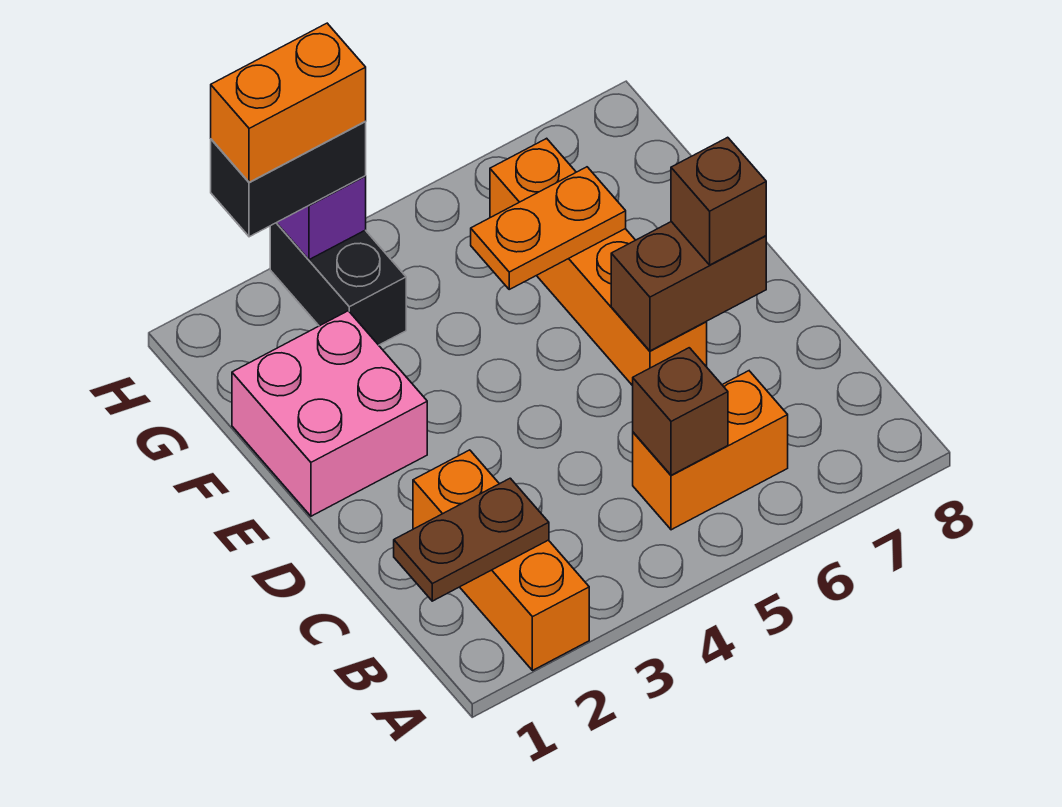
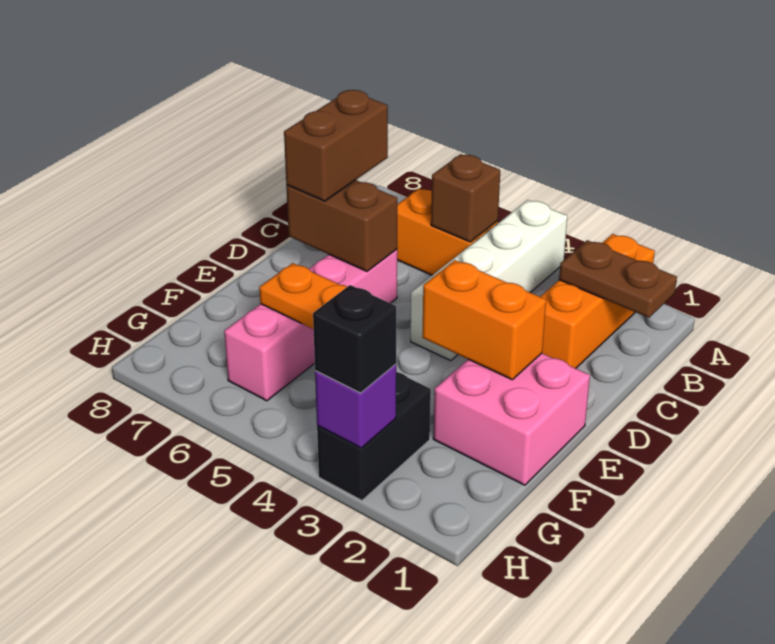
none -> white brick A4:D4 level 1
orange brick D6:G6 level 1 -> pink brick D6:G6 level 1
brown brick D7 level 3 -> brown brick C7:D7 level 3
black brick H2:H3 level 3 -> black brick H3 level 3
orange brick H2:H3 level 4 -> orange brick E2:E3 level 2

